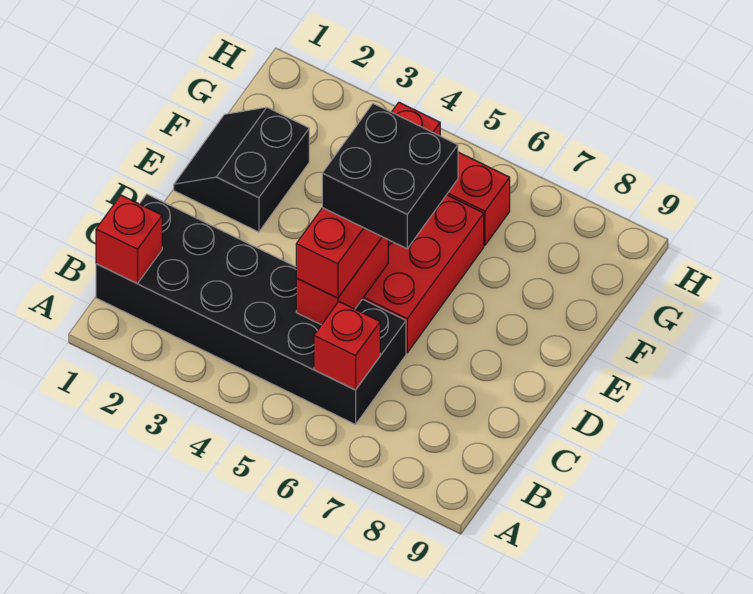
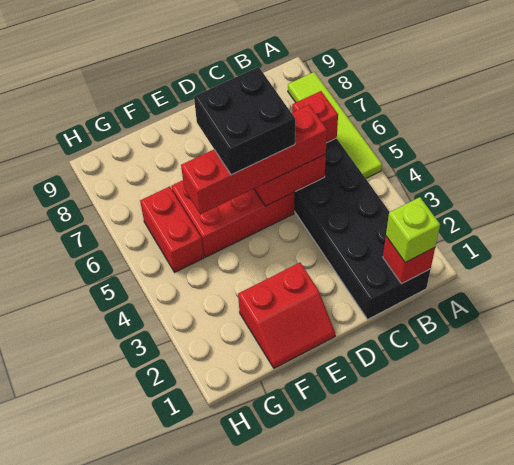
none -> lime tile A5:A8 level 1
none -> lime brick B1 level 3
black slope E1:F2 level 1 top 2 -> red slope E1:F2 level 1 top 2

